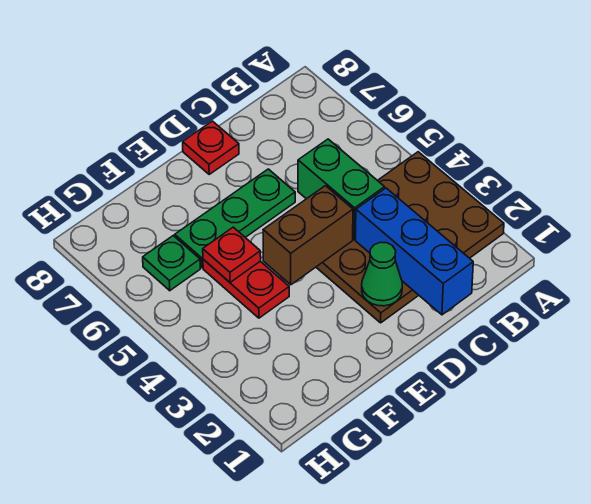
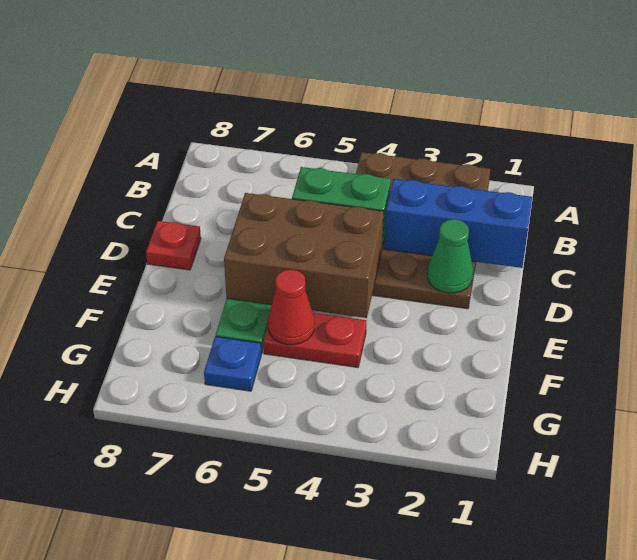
brown brick D4:E4 level 2 -> brown brick D4:E6 level 2
red plate F5 level 2 -> red cone F5 level 2
green plate G6 level 1 -> blue plate G6 level 1

